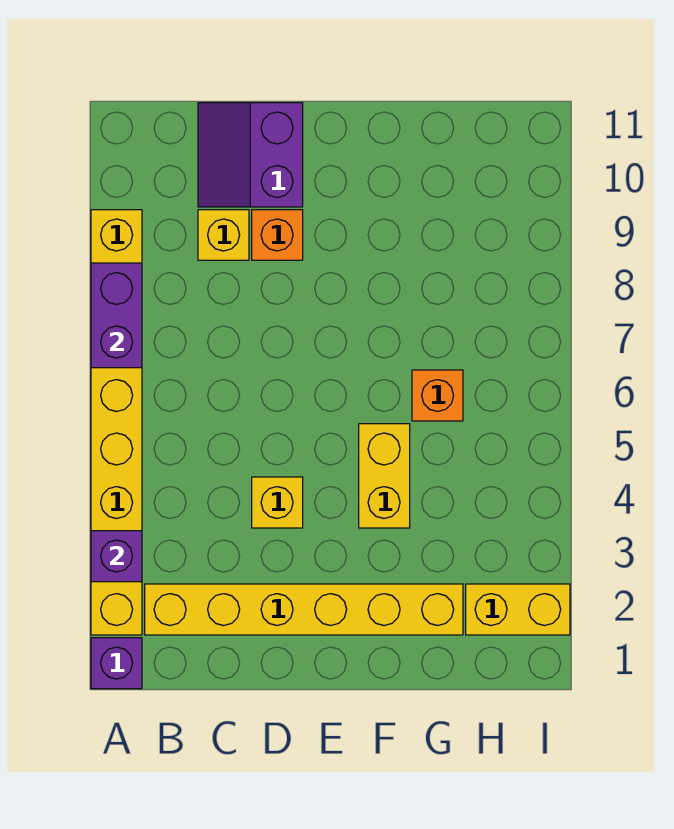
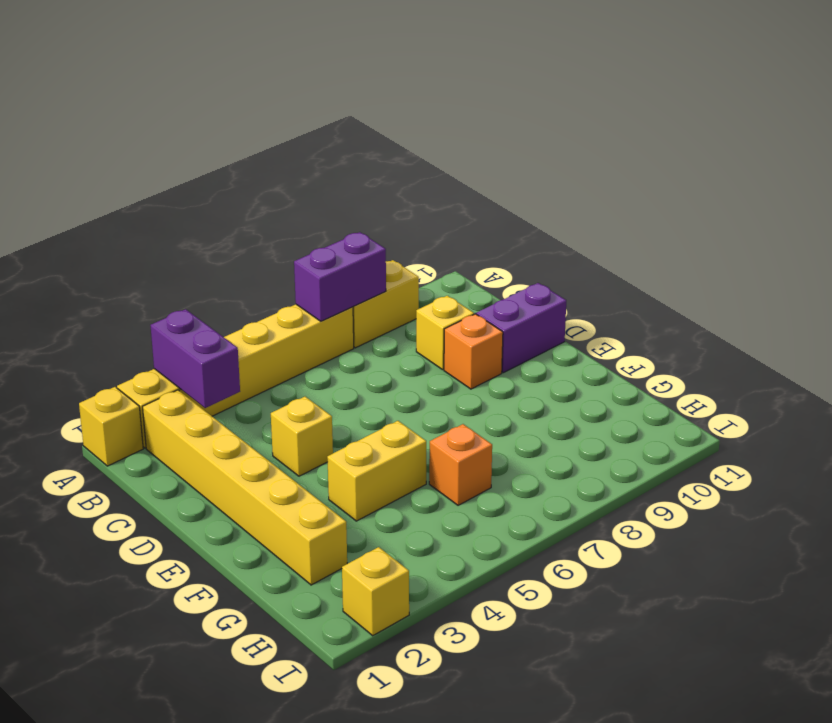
purple brick A1 level 1 -> yellow brick A1 level 1
purple brick A3 level 2 -> purple brick A3:B3 level 2
yellow brick H2:I2 level 1 -> yellow brick I2 level 1

